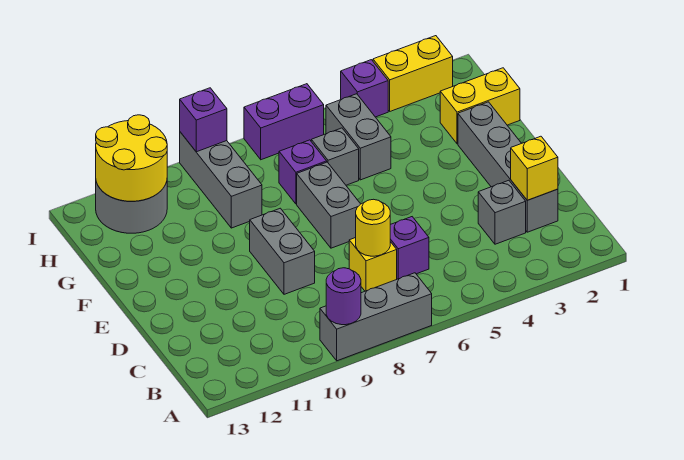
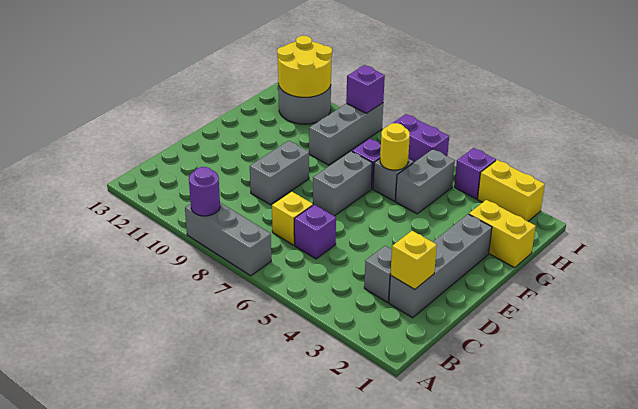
yellow round brick C7 level 2 -> yellow round brick G6 level 2

